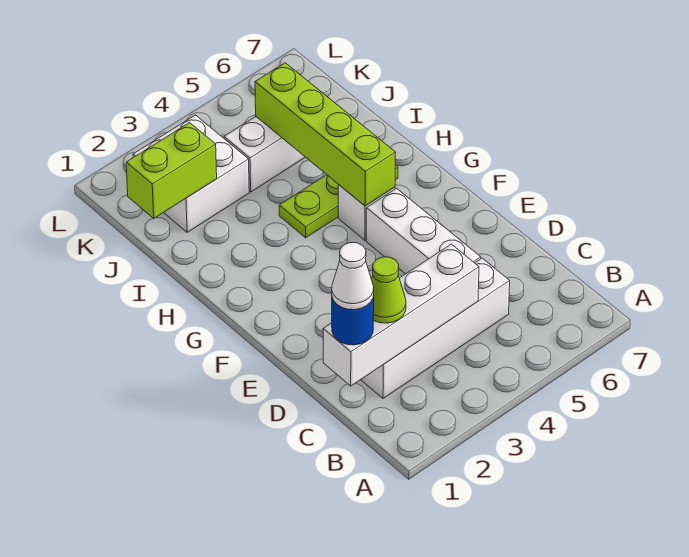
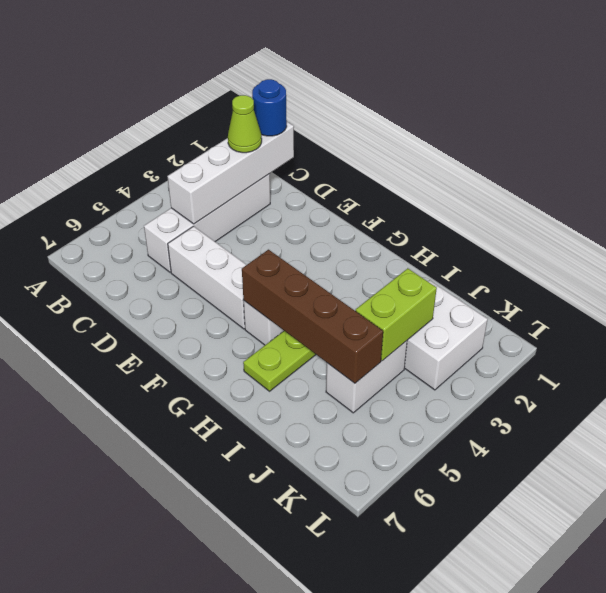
white cone C1 level 4 -> none
lime brick G5:J5 level 2 -> brown brick G5:J5 level 2
lime brick J1:J2 level 2 -> lime brick J3:J4 level 2

